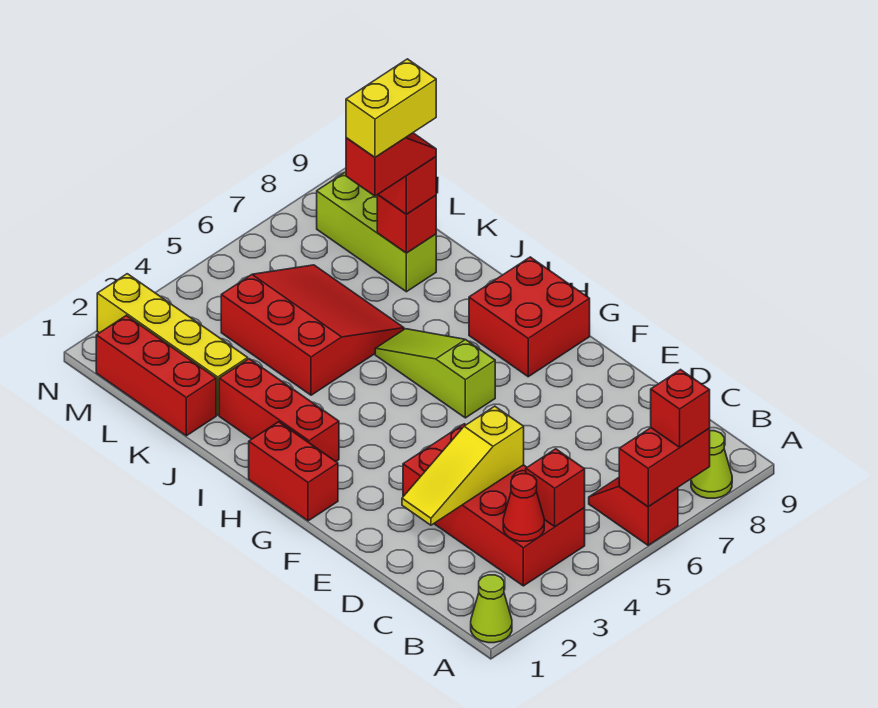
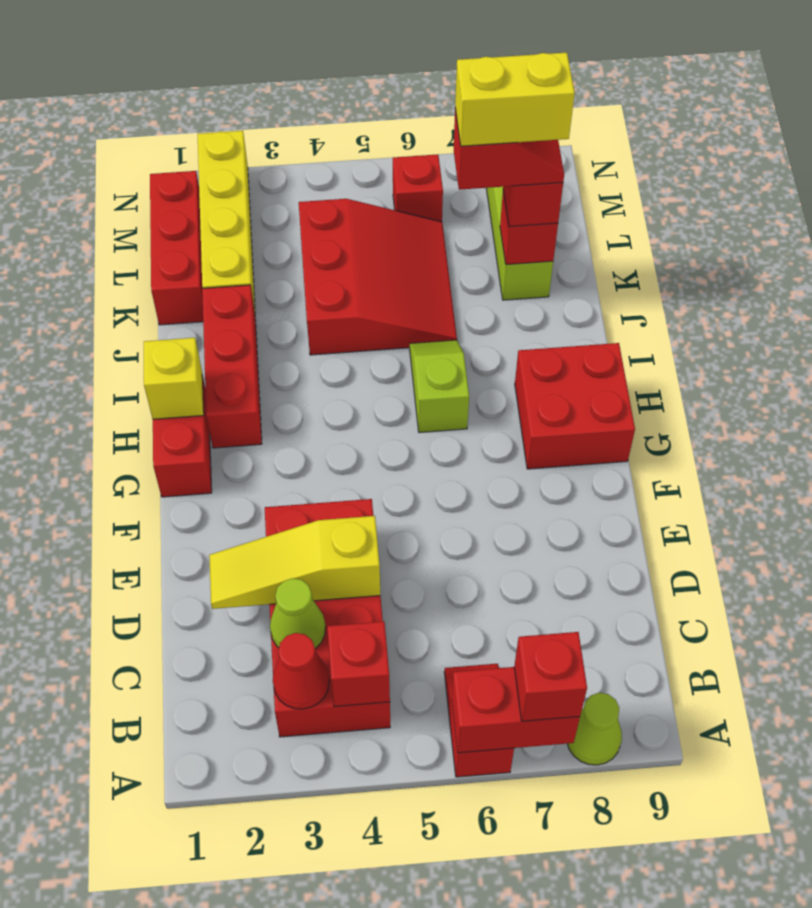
lime cone A1 level 1 -> lime cone C3 level 2
lime slope G6:I6 level 1 top G -> lime slope H6:I6 level 1 top H
none -> yellow brick H1 level 2
none -> red brick M6 level 1

